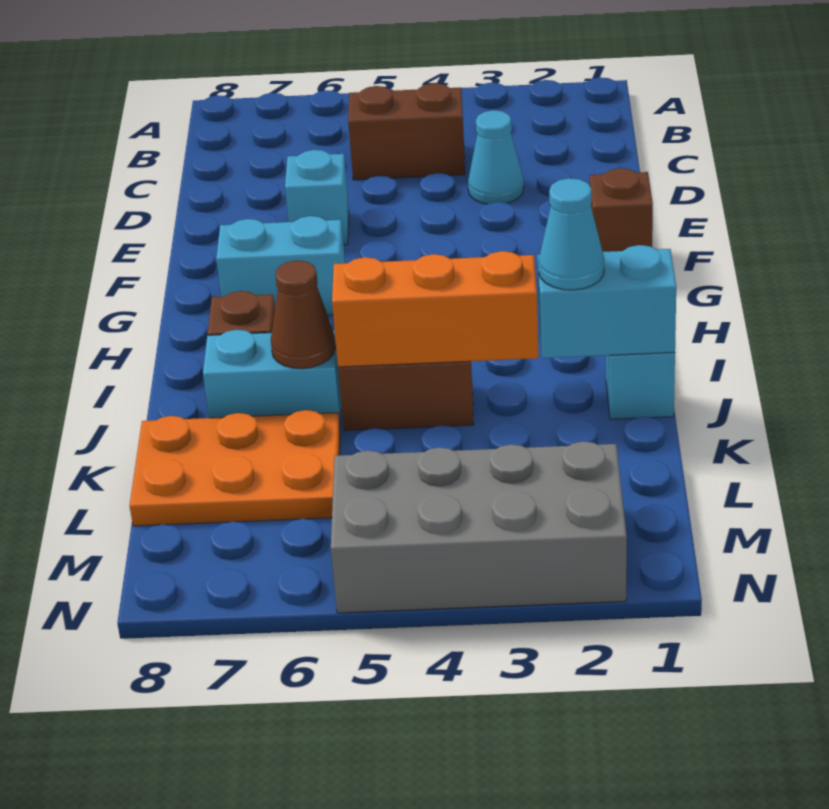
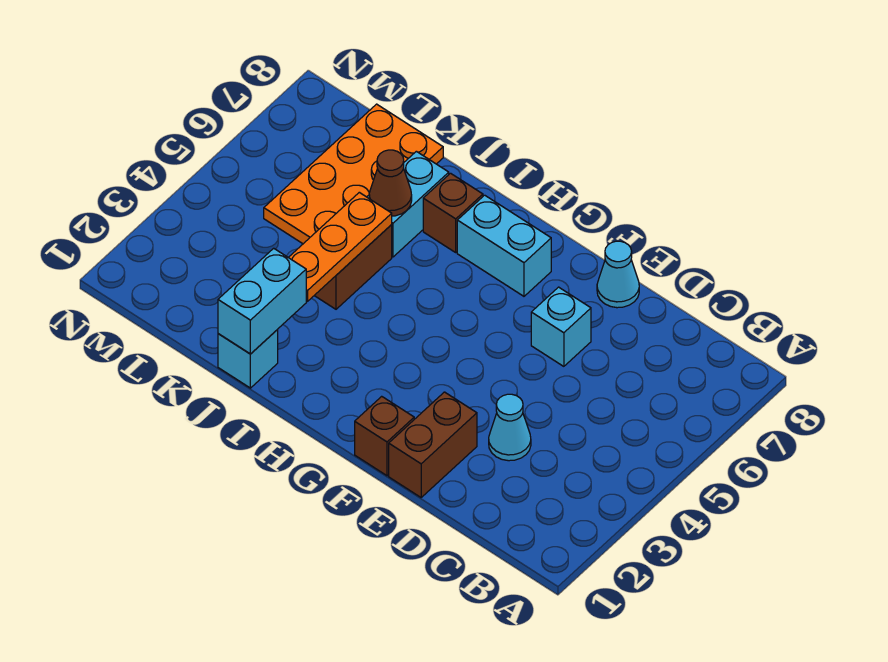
brown brick C4:C5 level 1 -> brown brick E1:E2 level 1
cyan brick G6:G7 level 1 -> cyan brick G7:H7 level 1
cyan cone J2 level 3 -> cyan cone E8 level 1
orange brick J3:J5 level 2 -> orange plate J3:J5 level 2
orange plate K6:L8 level 1 -> orange plate K5:L8 level 1
grey brick M2:N5 level 1 -> none

